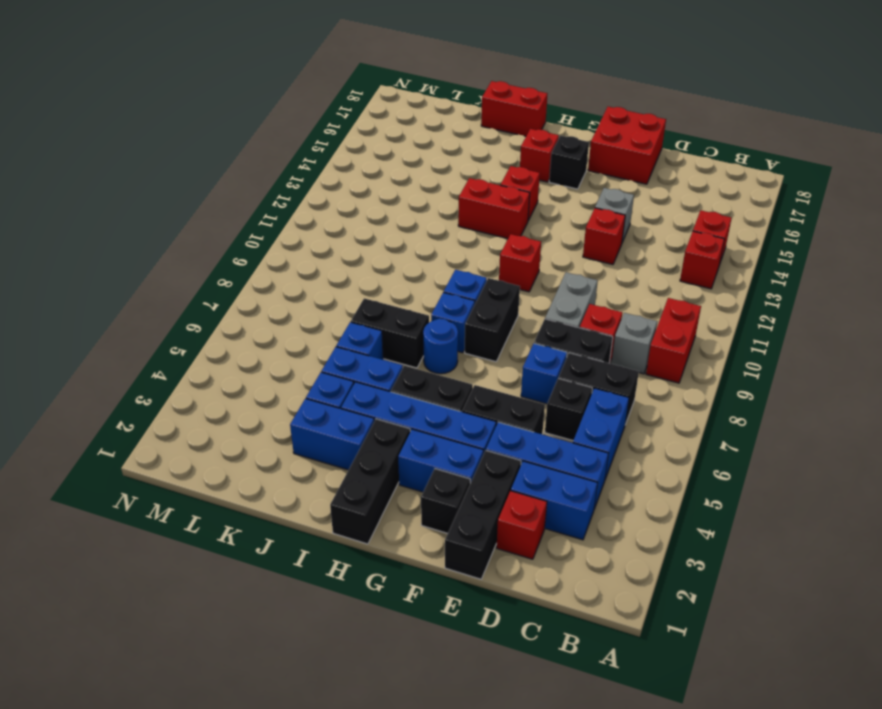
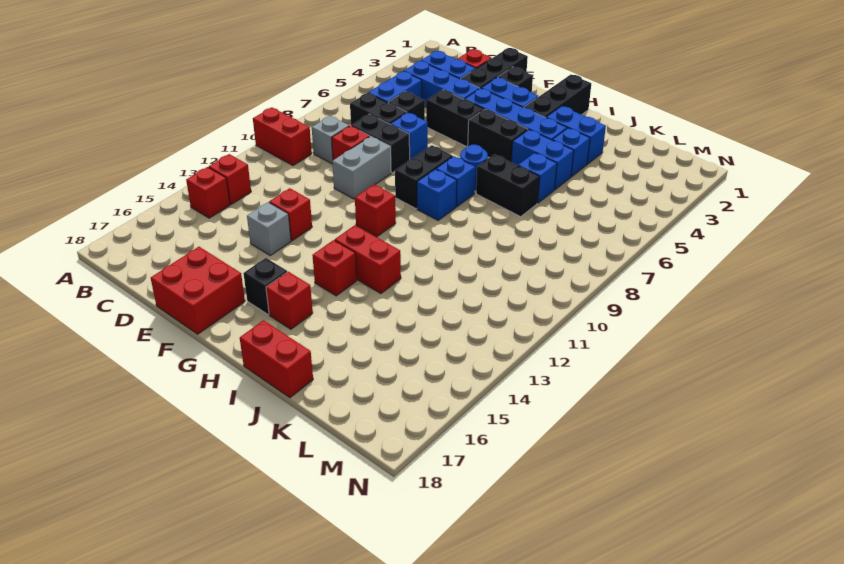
red brick B9:B10 level 1 -> red brick A10:B10 level 1

